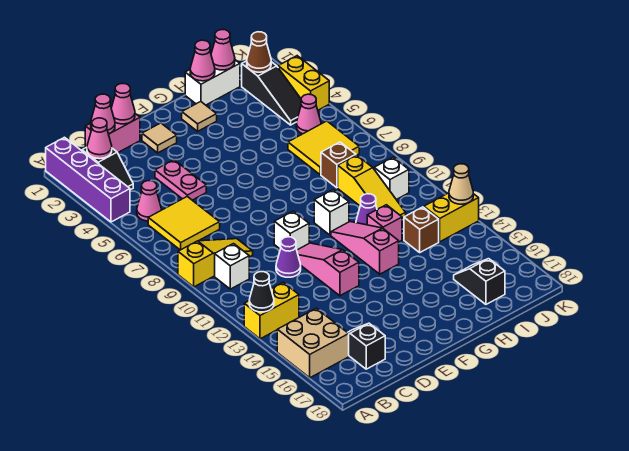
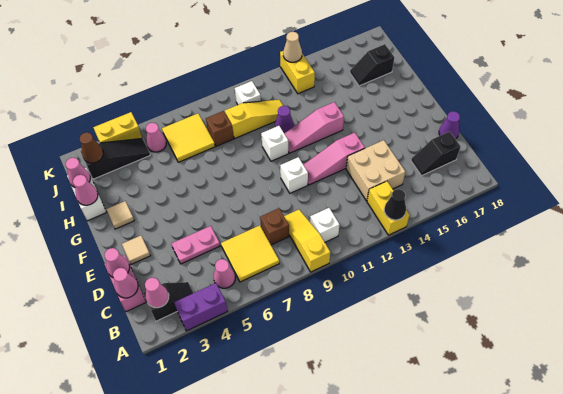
purple brick A1:A4 level 1 -> purple brick A3:A4 level 1
tan brick A15:B16 level 1 -> tan brick C13:D14 level 1
purple cone D11 level 1 -> purple cone D18 level 1
pink brick H12 level 1 -> none
brown brick I13 level 1 -> brown brick C8 level 1

